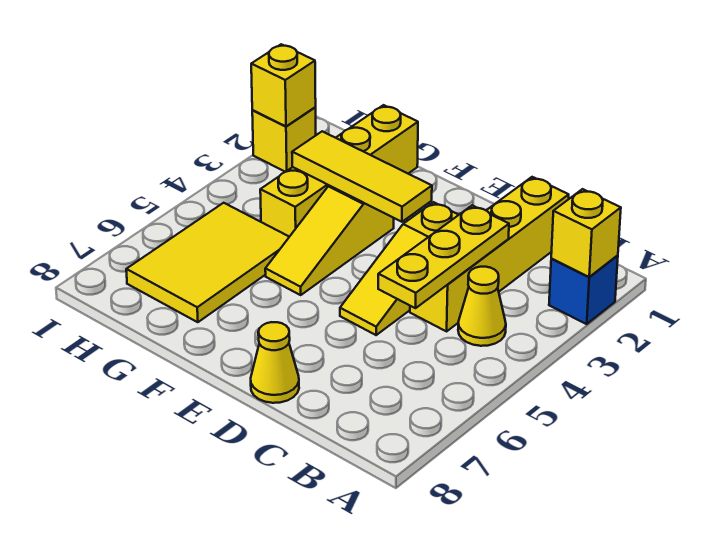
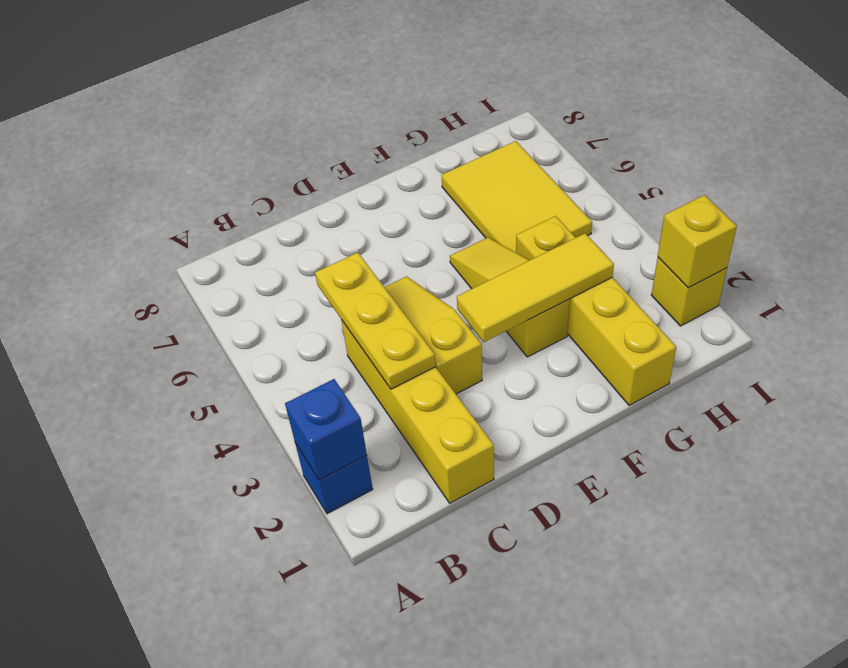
yellow brick A2 level 2 -> blue brick A2 level 2
yellow cone B4 level 1 -> none
yellow cone D8 level 1 -> none

